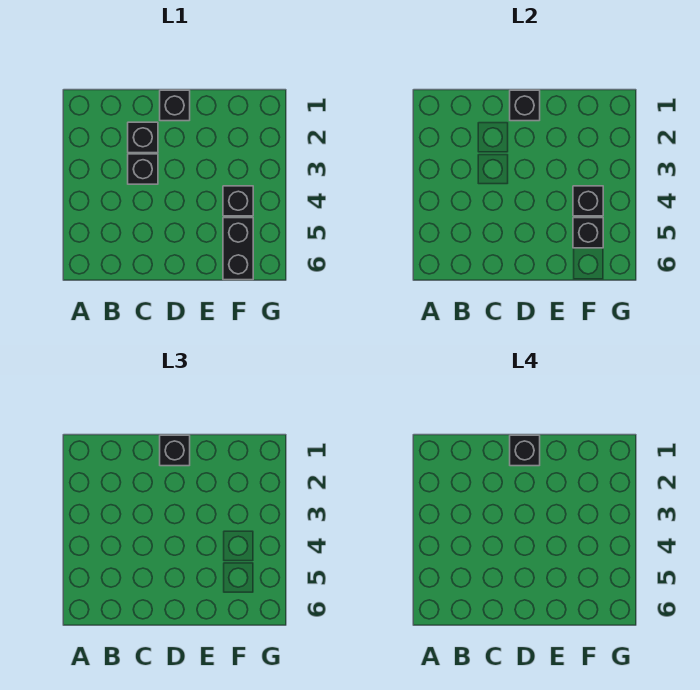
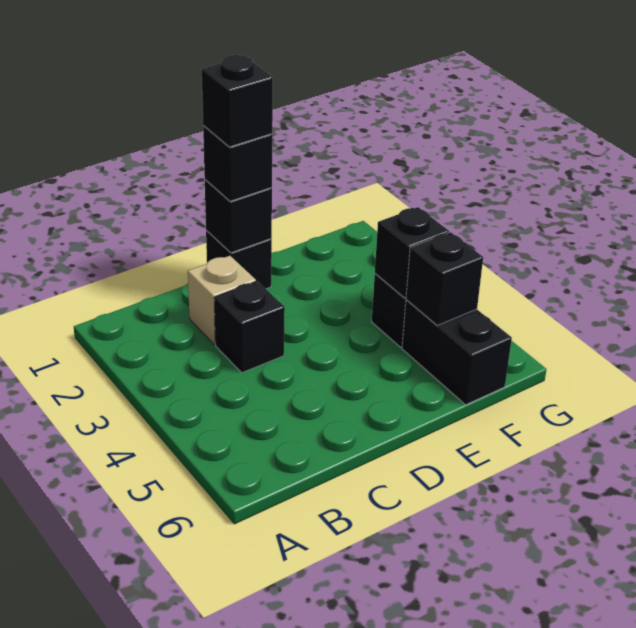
black brick C2 level 1 -> tan brick C2 level 1

